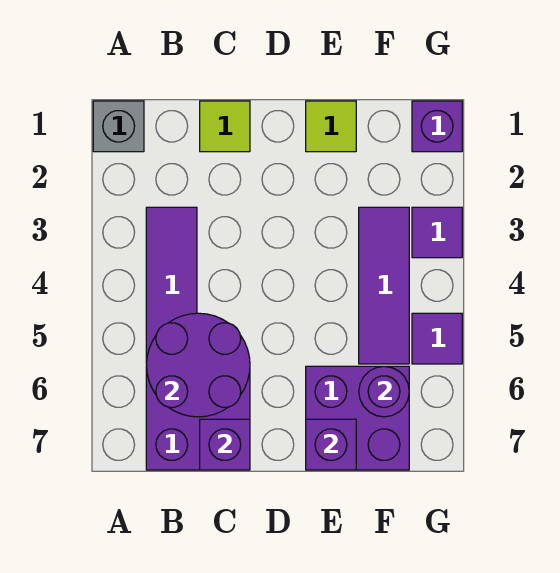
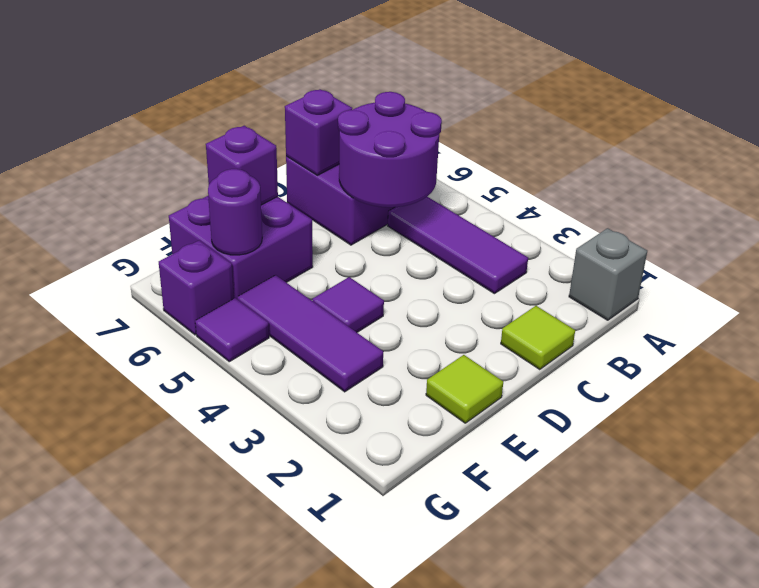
purple brick G1 level 1 -> purple brick G6 level 1
purple tile G3 level 1 -> purple tile E4 level 1

